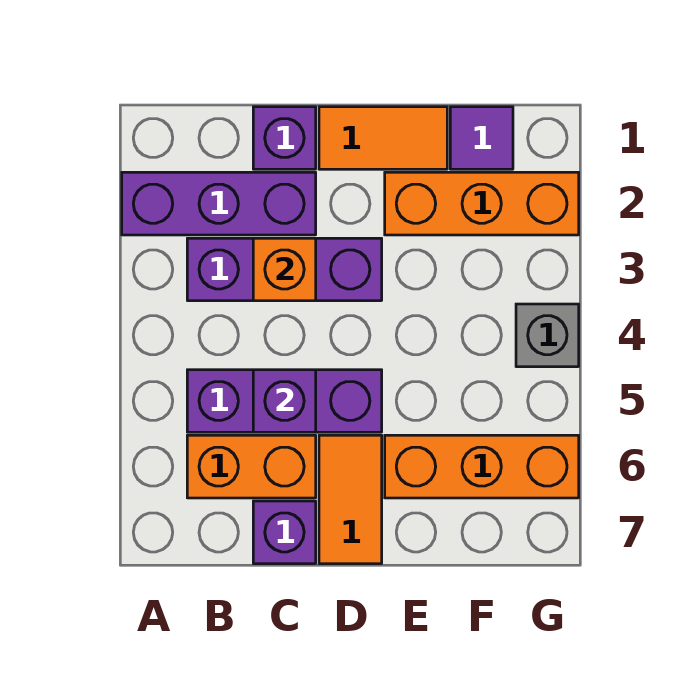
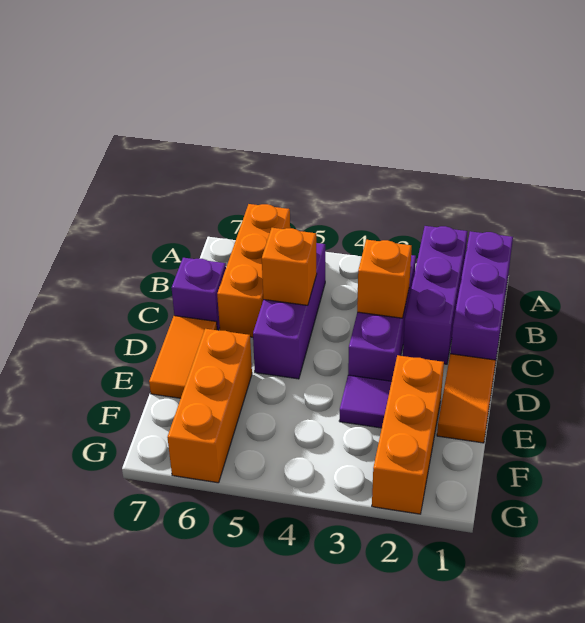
orange brick B6:C6 level 1 -> orange brick A6:C6 level 1
purple brick C1 level 1 -> purple brick A1:C1 level 1
purple brick C5 level 2 -> orange brick C5 level 2
orange tile D6:D7 level 1 -> orange tile D7:E7 level 1
purple tile F1 level 1 -> purple tile E3 level 1
grey brick G4 level 1 -> none

